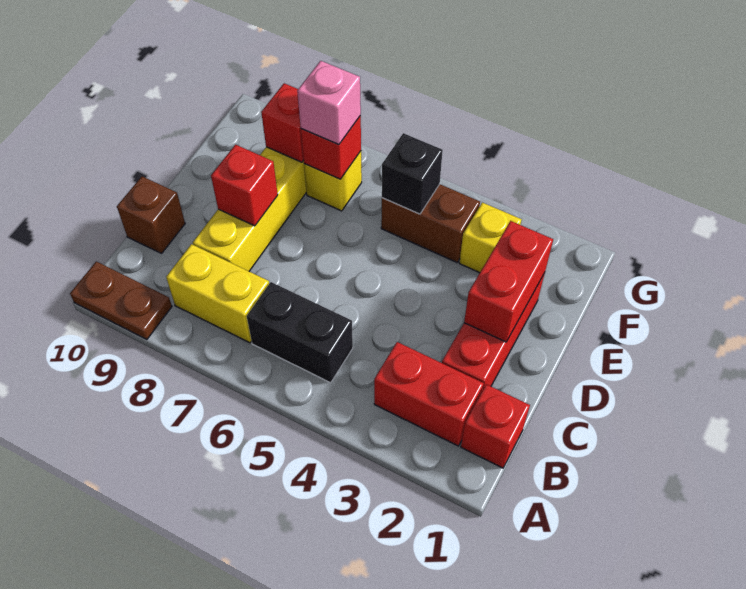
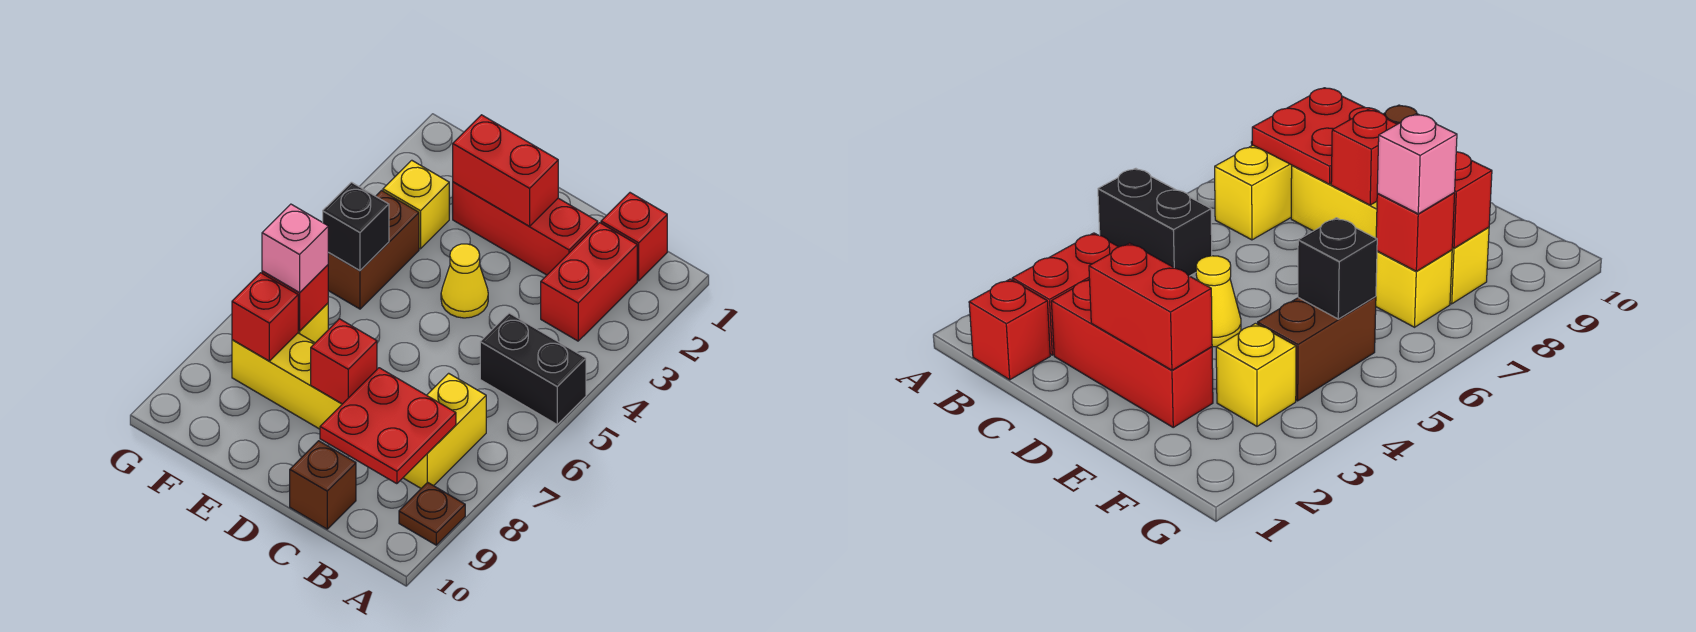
brown plate A9:A10 level 1 -> brown plate A9 level 1
black brick B5:B6 level 1 -> black brick A5:B5 level 1
none -> red plate B8:C9 level 2
none -> yellow cone D4 level 1

